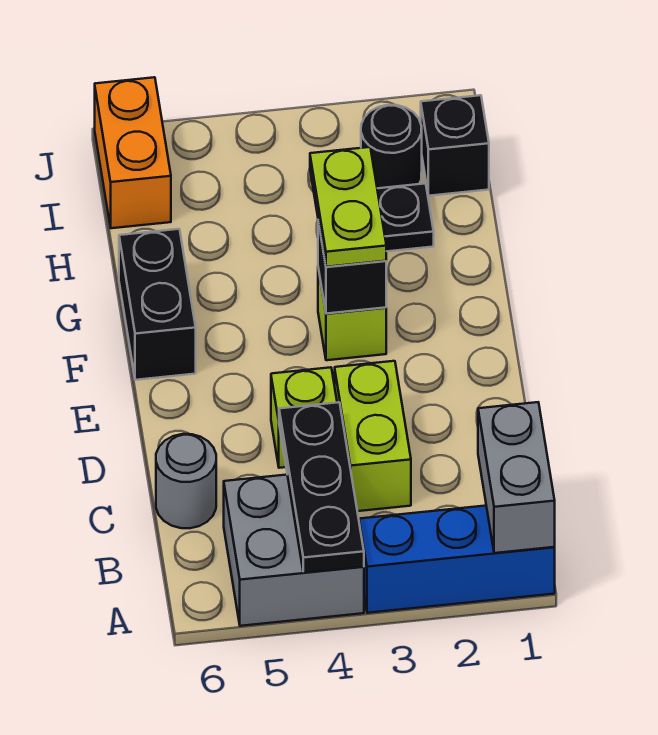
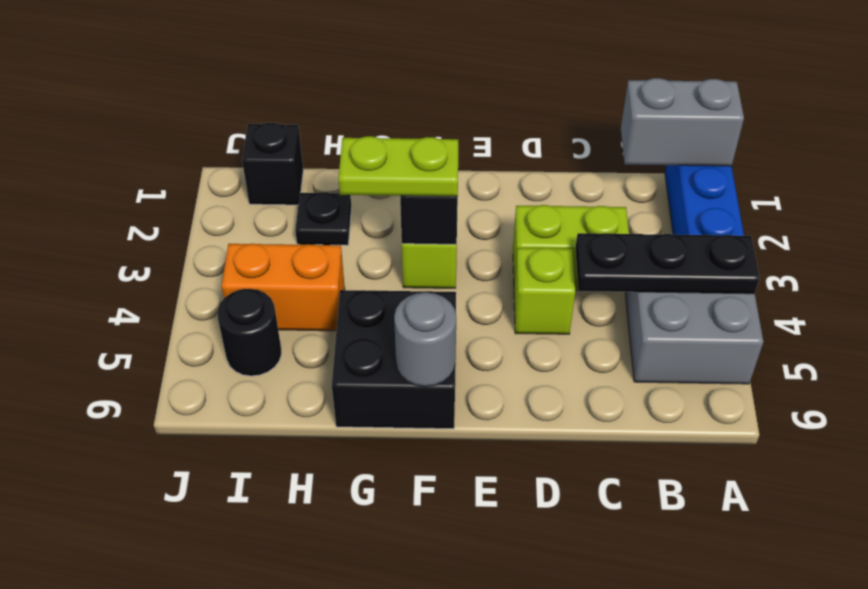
grey round brick C6 level 1 -> grey round brick F6 level 2
black brick F6:G6 level 1 -> black brick F5:G6 level 1
black round brick I2 level 1 -> black round brick I5 level 1
orange brick I6:J6 level 1 -> orange brick H4:I4 level 1

